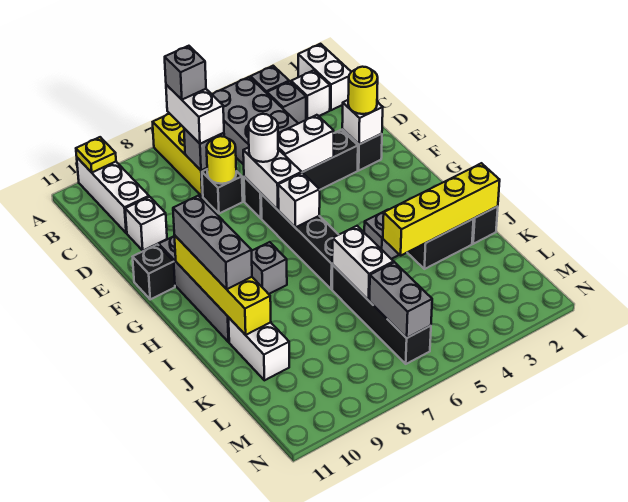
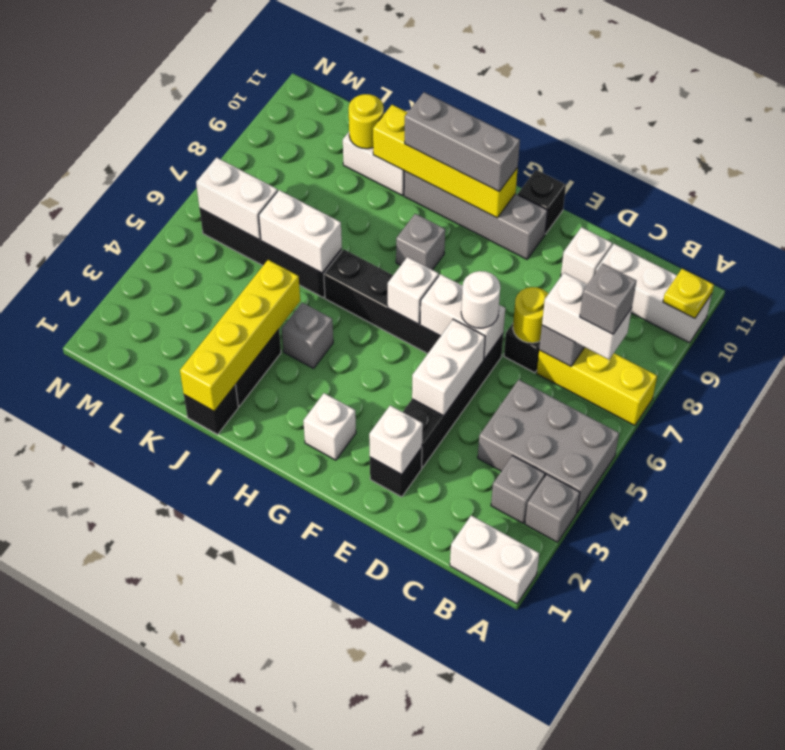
white brick B2 level 1 -> white brick G2 level 1
yellow round brick E2 level 3 -> yellow round brick K10 level 2
grey brick L6:M6 level 2 -> white brick L6:M6 level 2

